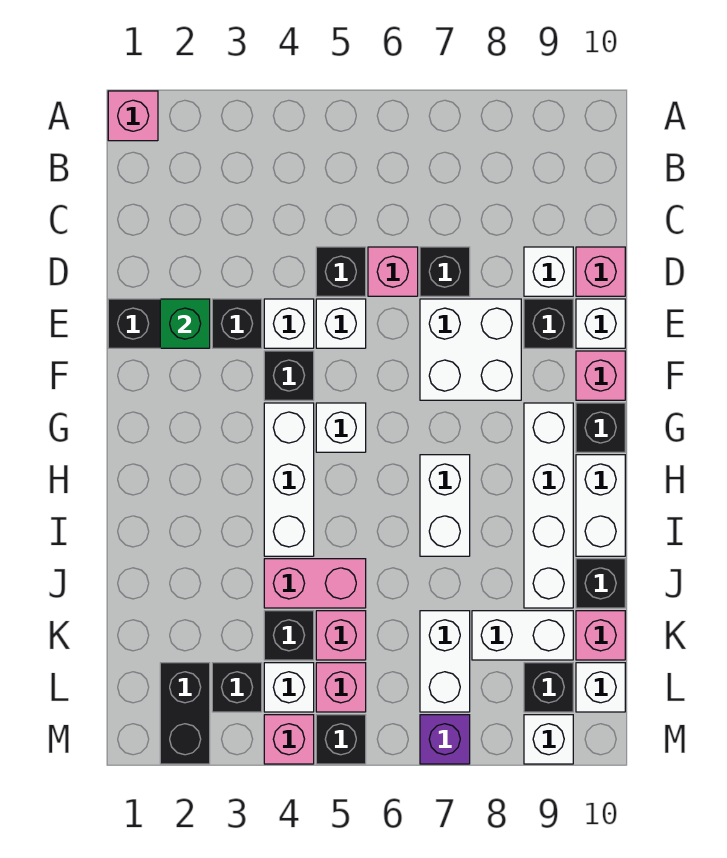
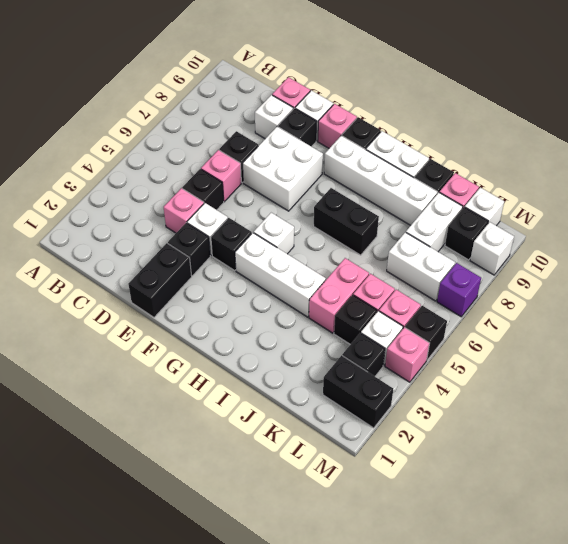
pink brick A1 level 1 -> pink brick D4 level 1
green brick E2 level 2 -> none
white brick E5 level 1 -> none
white brick H7:I7 level 1 -> black brick H7:I7 level 1

